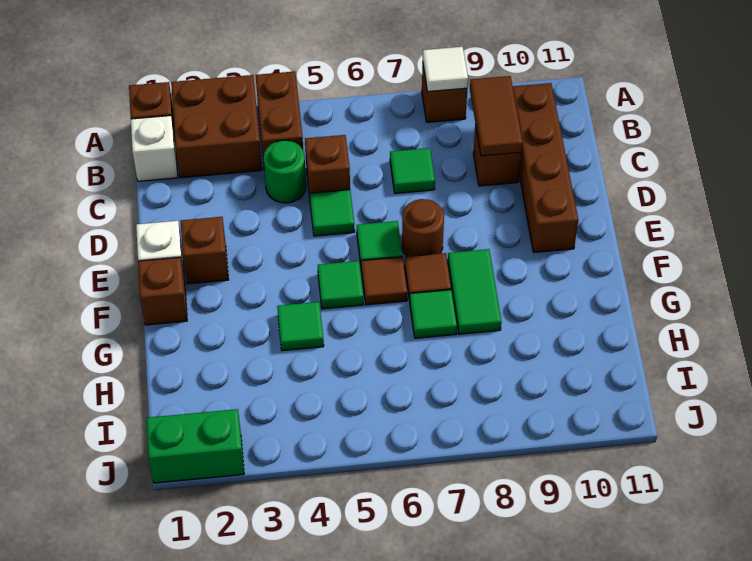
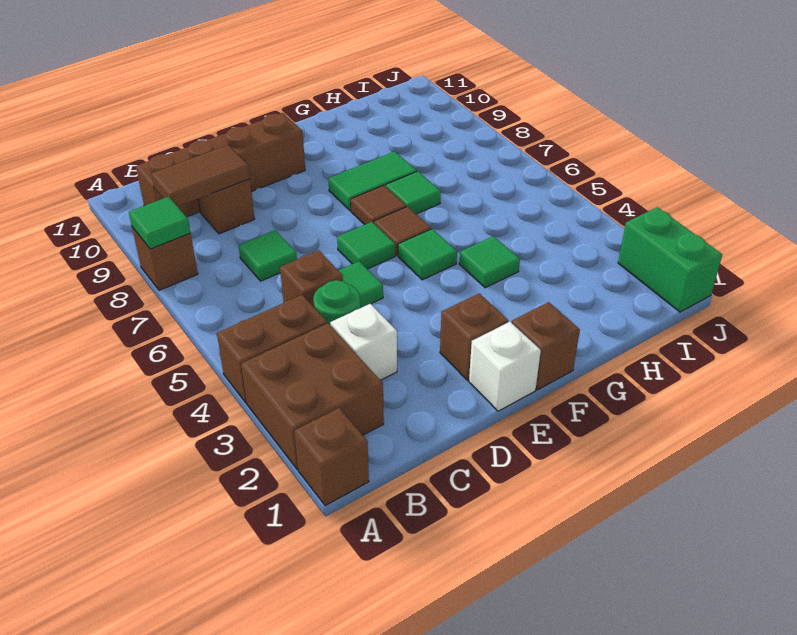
white tile A8 level 2 -> green tile A8 level 2
white brick B1 level 1 -> white brick C3 level 1
brown round brick E7 level 1 -> none

